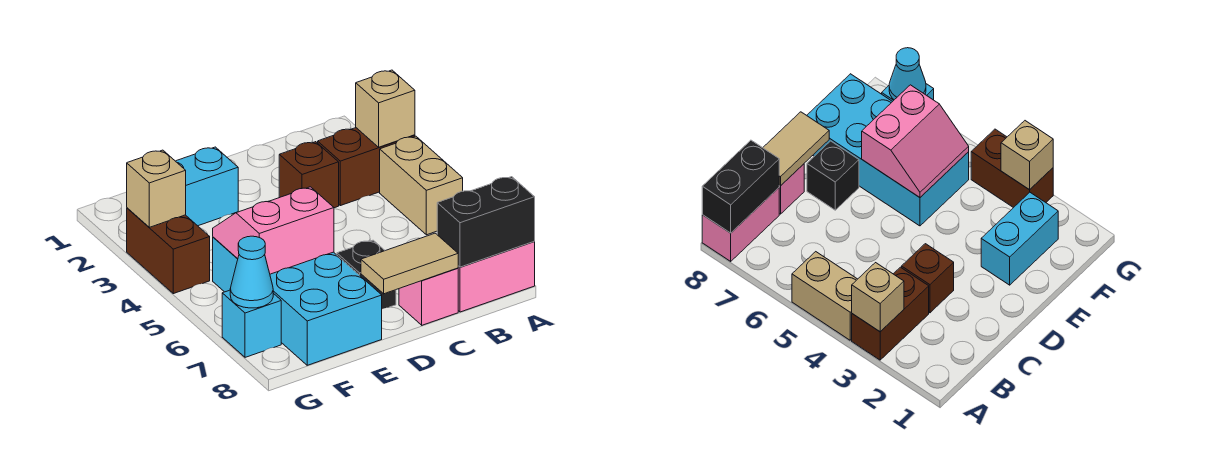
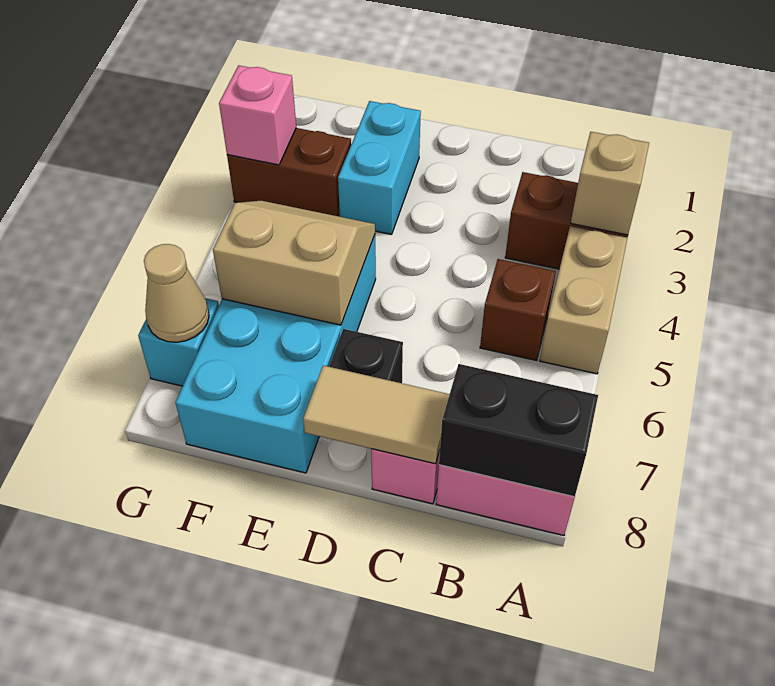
brown brick C3 level 1 -> brown brick B5 level 1
cyan brick E2:F2 level 1 -> cyan brick E2:E3 level 1
pink slope E5:F6 level 2 top 6 -> tan slope E5:F6 level 2 top 6
brown brick G3:G4 level 1 -> brown brick F3:G3 level 1
tan brick G3 level 2 -> pink brick G3 level 2
cyan cone G7 level 2 -> tan cone G7 level 2

